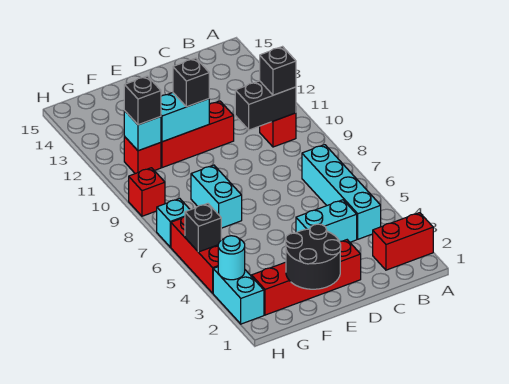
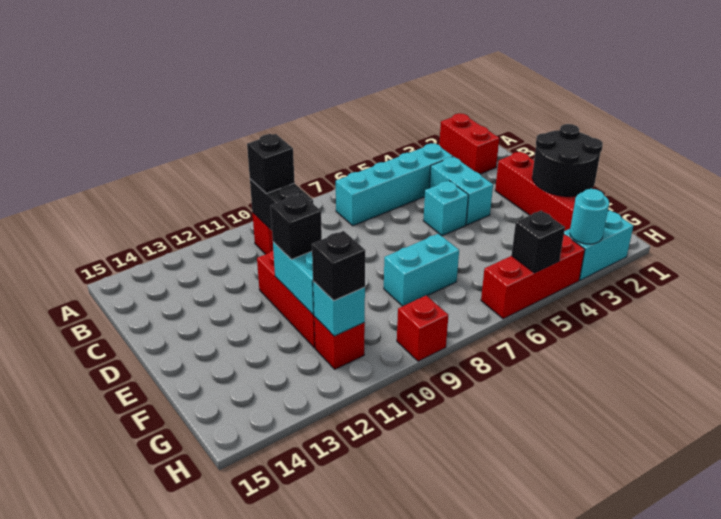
cyan brick H7 level 1 -> cyan brick D5 level 1

